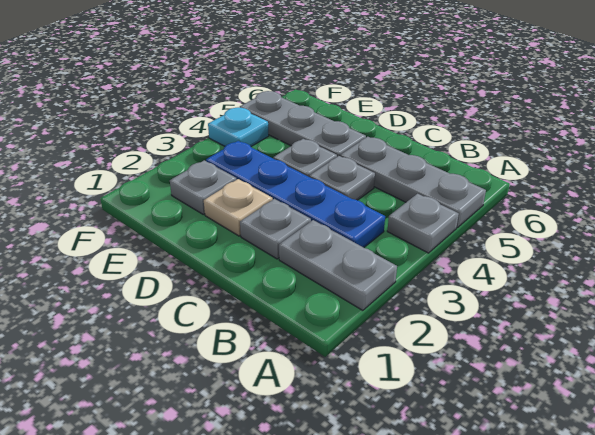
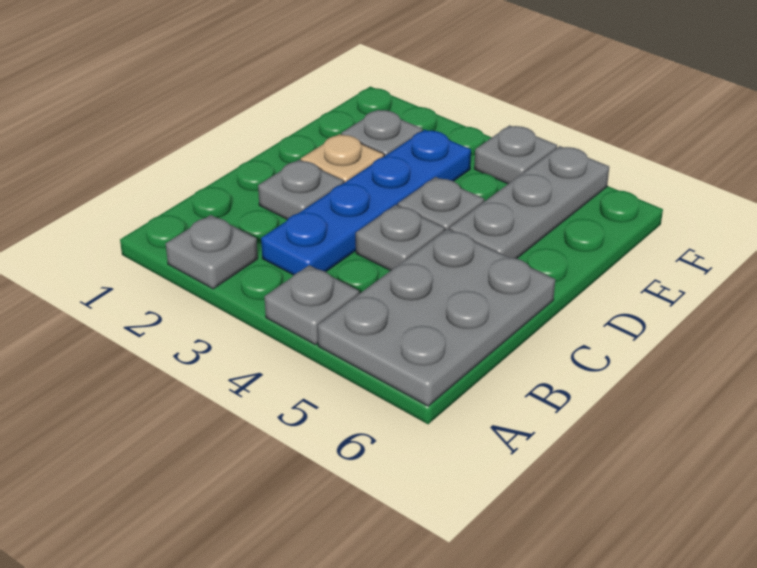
grey plate A2:B2 level 1 -> grey plate A2 level 1
grey plate A5:C5 level 1 -> grey plate A5:C6 level 1
cyan plate F4 level 1 -> grey plate F4 level 1

